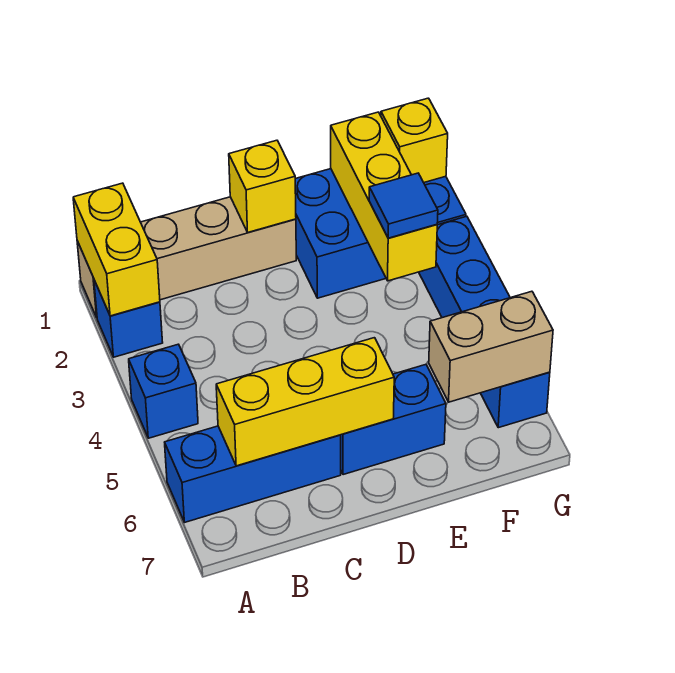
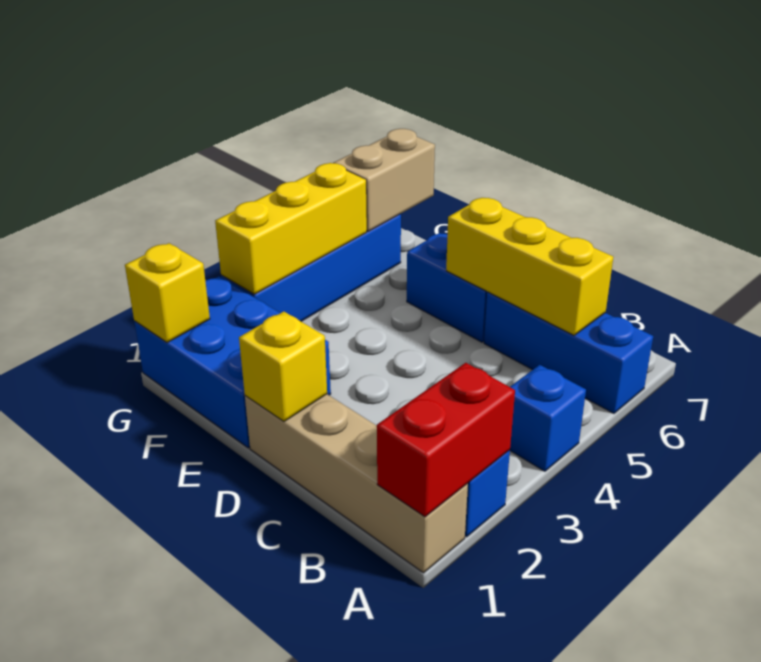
yellow brick A1:A2 level 2 -> red brick A1:A2 level 2
yellow brick F1:F3 level 2 -> yellow brick G3:G5 level 2
blue tile F3 level 3 -> none
tan brick F6:G6 level 2 -> tan brick G6:G7 level 2

